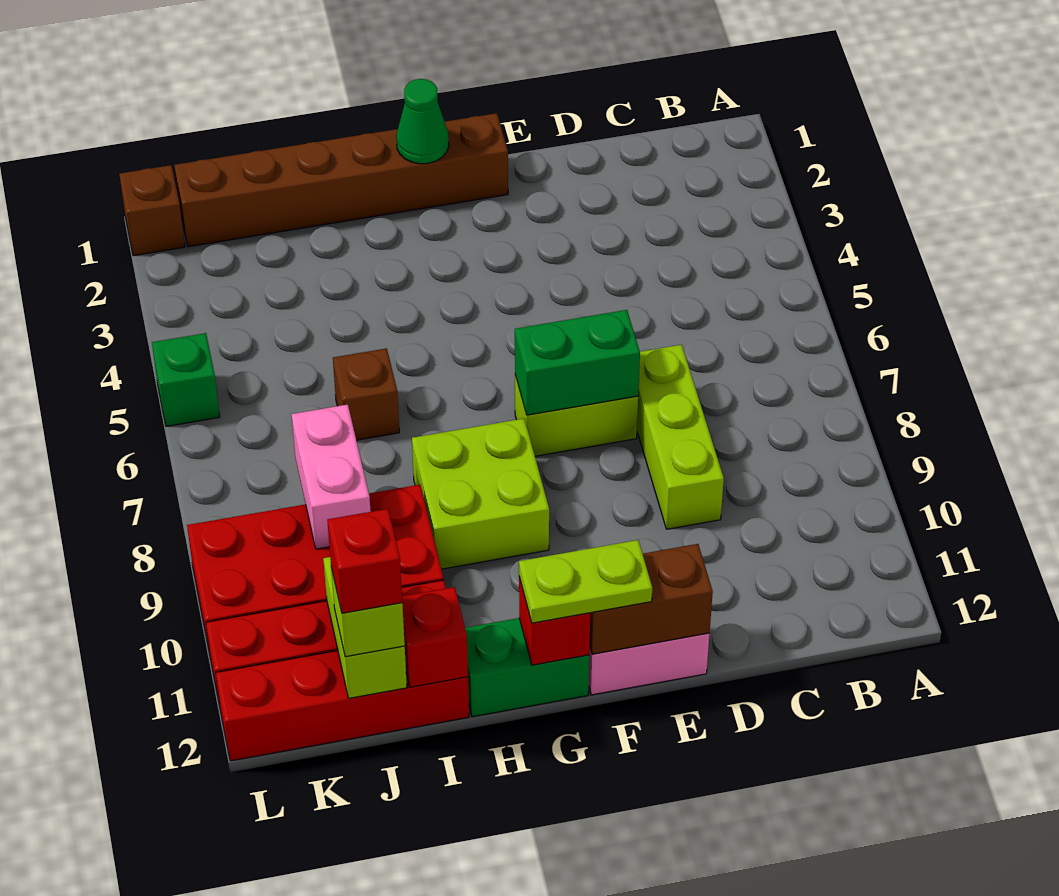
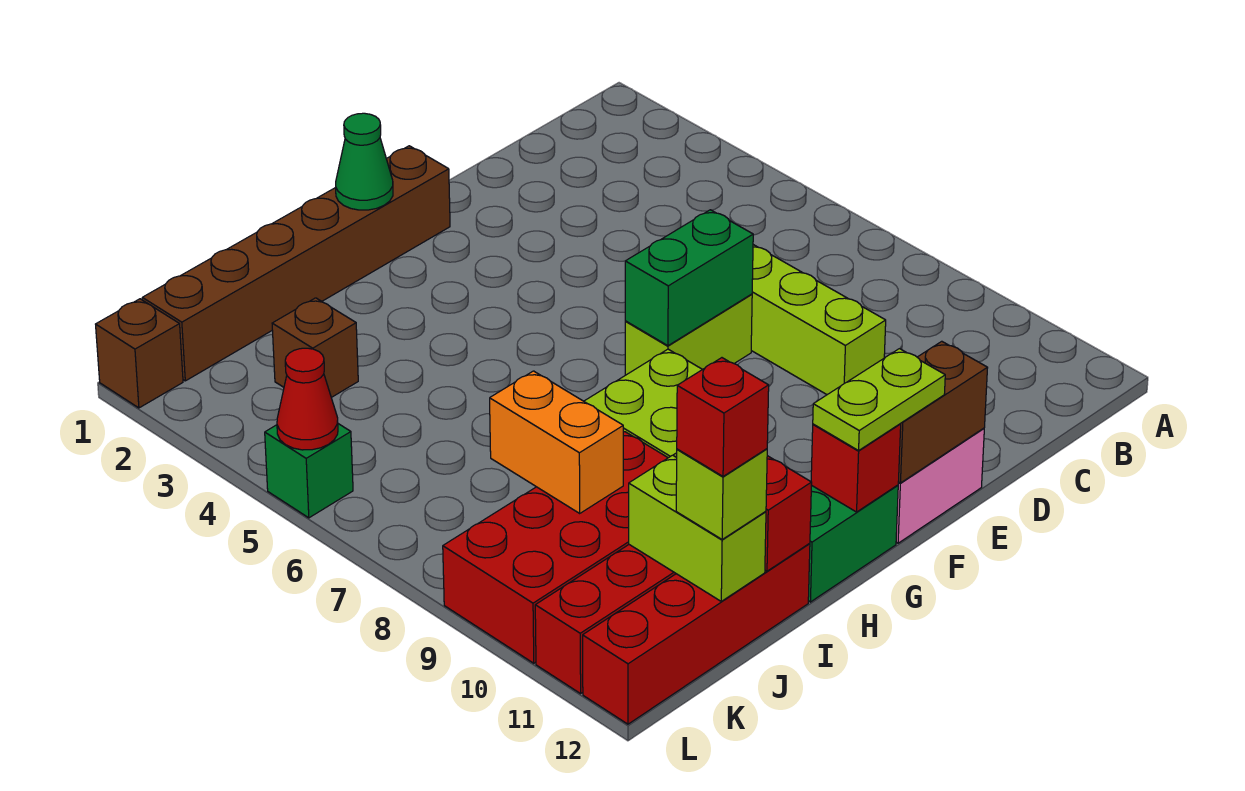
brown brick I6 level 1 -> brown brick J3 level 1
pink brick J8:J9 level 2 -> orange brick J8:J9 level 2
none -> red cone L5 level 2

